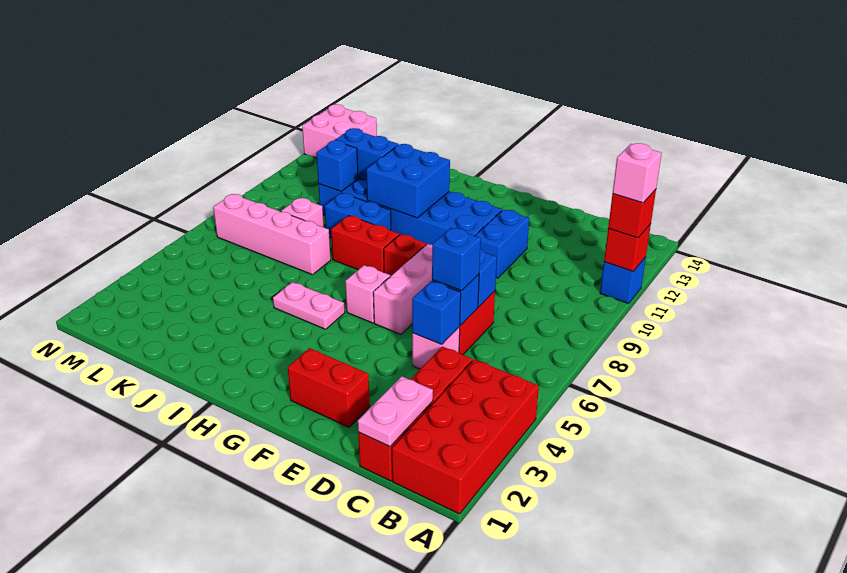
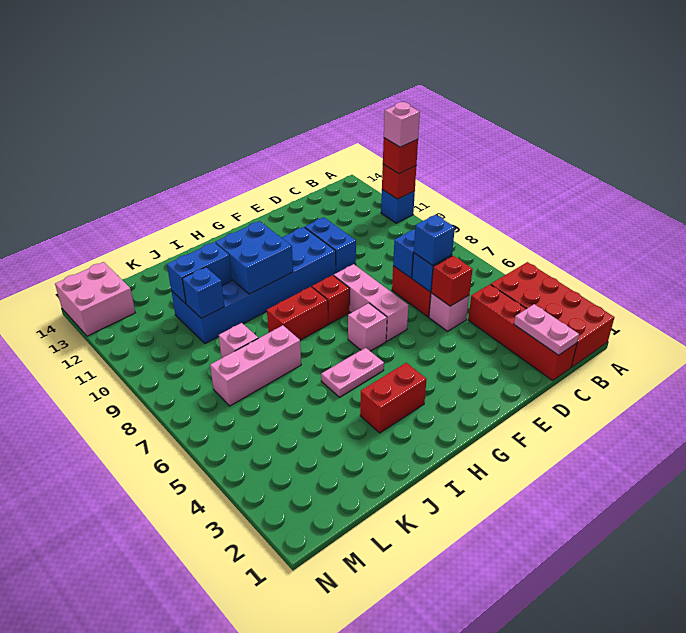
blue brick D5 level 2 -> red brick D5 level 2
red brick E2:F2 level 1 -> red brick H3:I3 level 1
blue brick I9:J9 level 1 -> none
pink brick J7:M7 level 1 -> pink brick J7:L7 level 1

